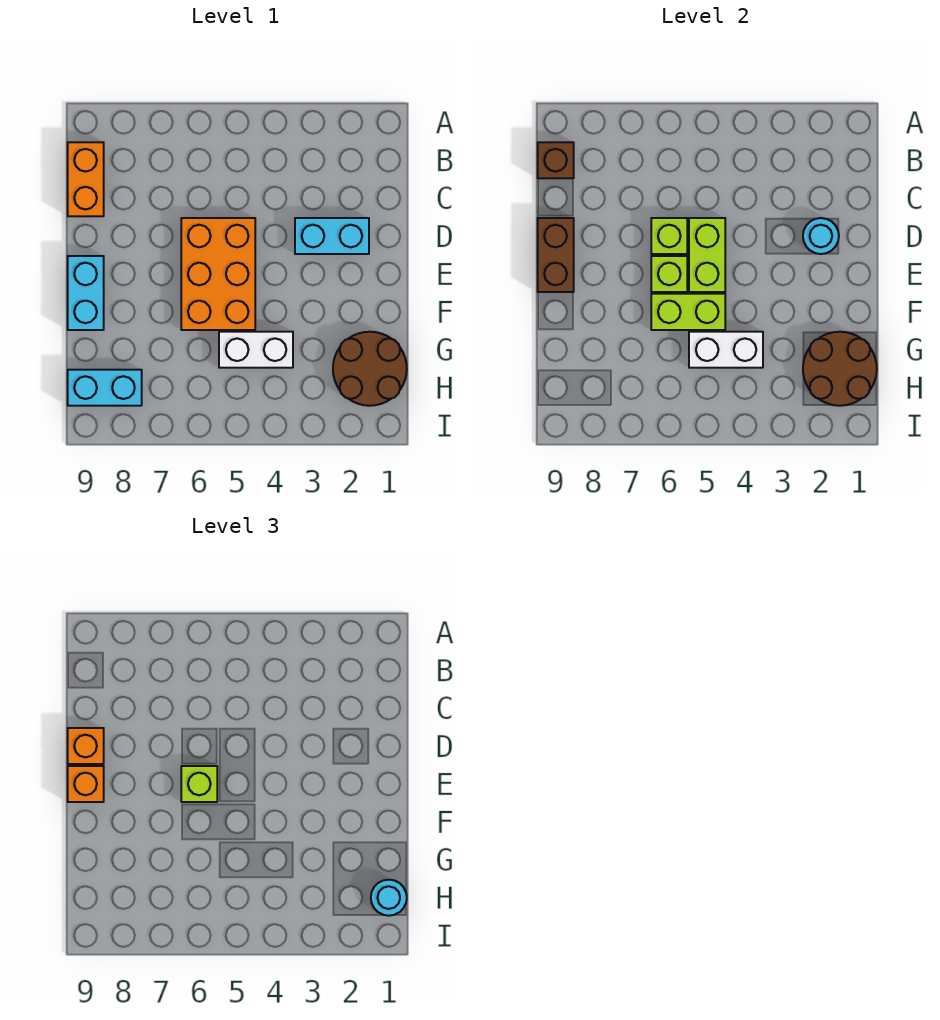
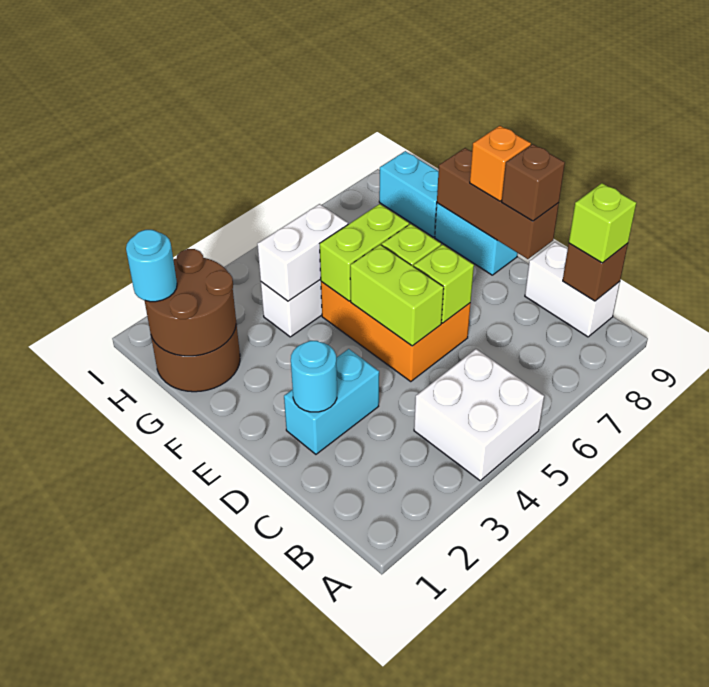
none -> white brick A4:B5 level 1
orange brick B9:C9 level 1 -> white brick B9:C9 level 1
brown brick D9:E9 level 2 -> brown brick D9:F9 level 2
orange brick D9 level 3 -> brown brick D9 level 3
lime brick E6 level 3 -> lime brick B9 level 3
cyan brick H8:H9 level 1 -> cyan brick G9:H9 level 1

